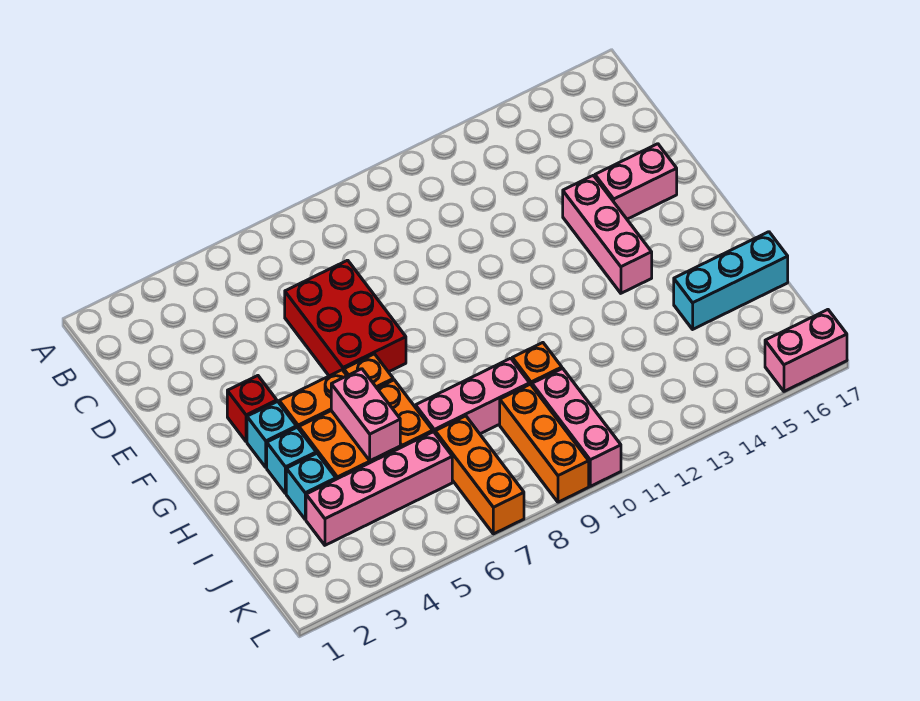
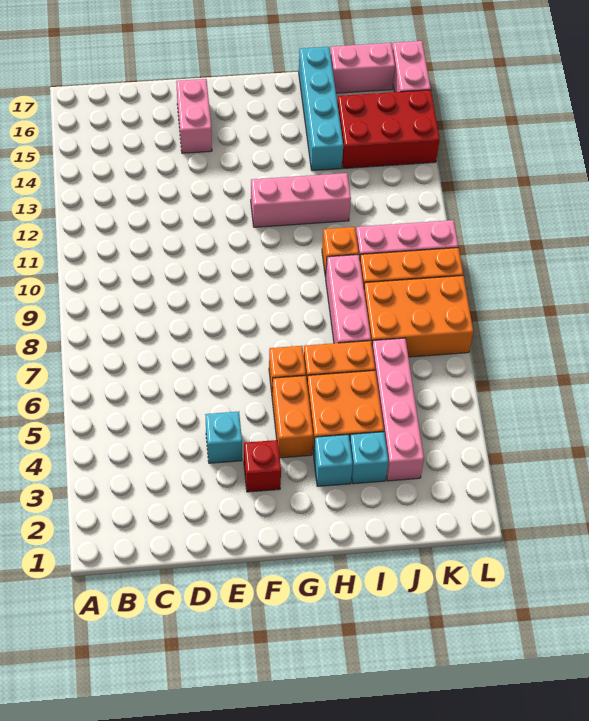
red brick D6:F7 level 1 -> red brick J14:L15 level 1
pink brick E14:G14 level 1 -> pink brick G12:I12 level 1
cyan brick G3 level 1 -> cyan brick E4 level 1
pink brick H5:I5 level 2 -> pink brick J17:K17 level 1
cyan brick I15:I17 level 1 -> cyan brick I14:I17 level 1
orange brick J7:L7 level 1 -> orange brick J7:L8 level 1

